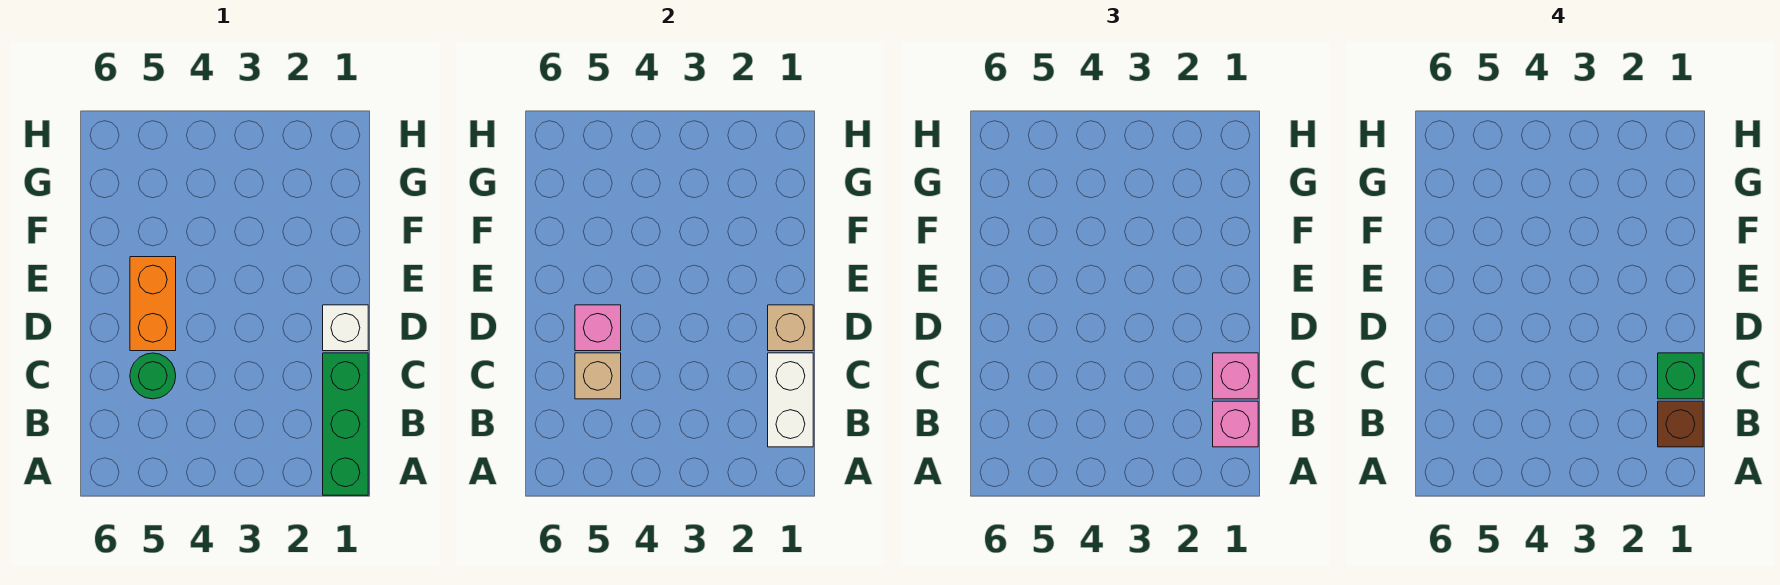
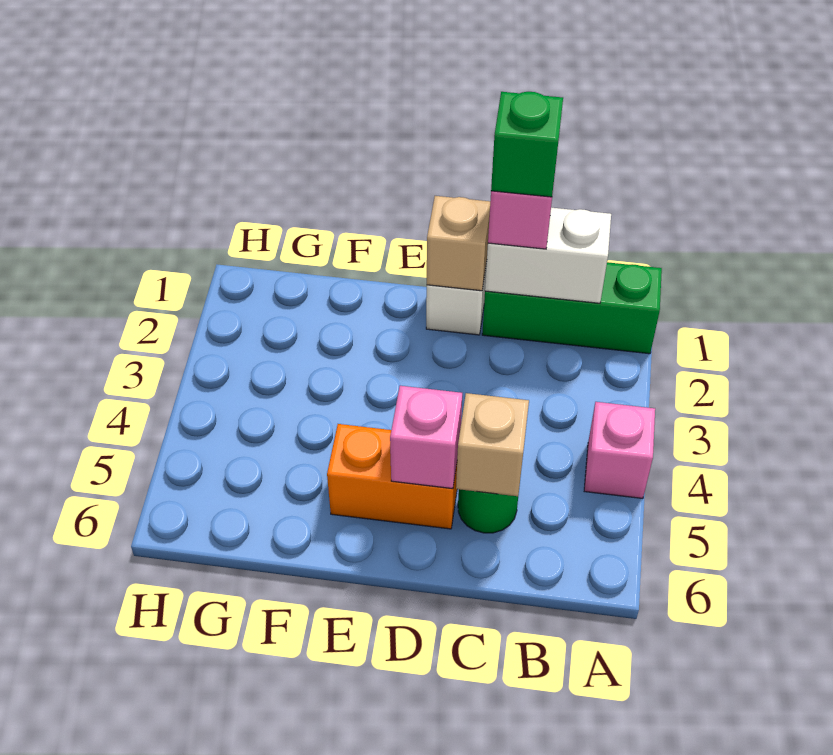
pink brick B1 level 3 -> pink brick A4 level 1
brown brick B1 level 4 -> none

